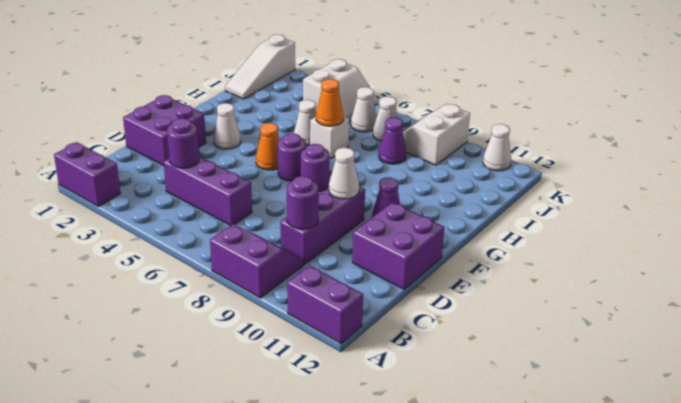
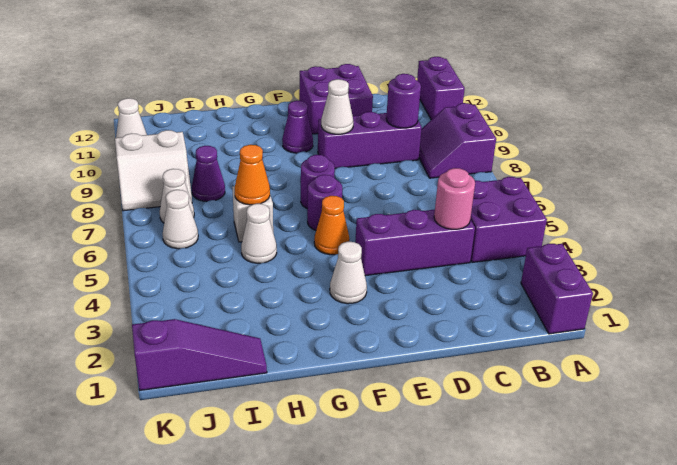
purple brick C4:C6 level 1 -> purple brick C4:E4 level 1
purple round brick C4 level 2 -> pink round brick C4 level 2
purple brick D1:E2 level 1 -> purple brick A4:B5 level 1
white slope I1:K1 level 1 top K -> purple slope I1:K1 level 1 top K
white slope J4:K5 level 1 top 4 -> none

